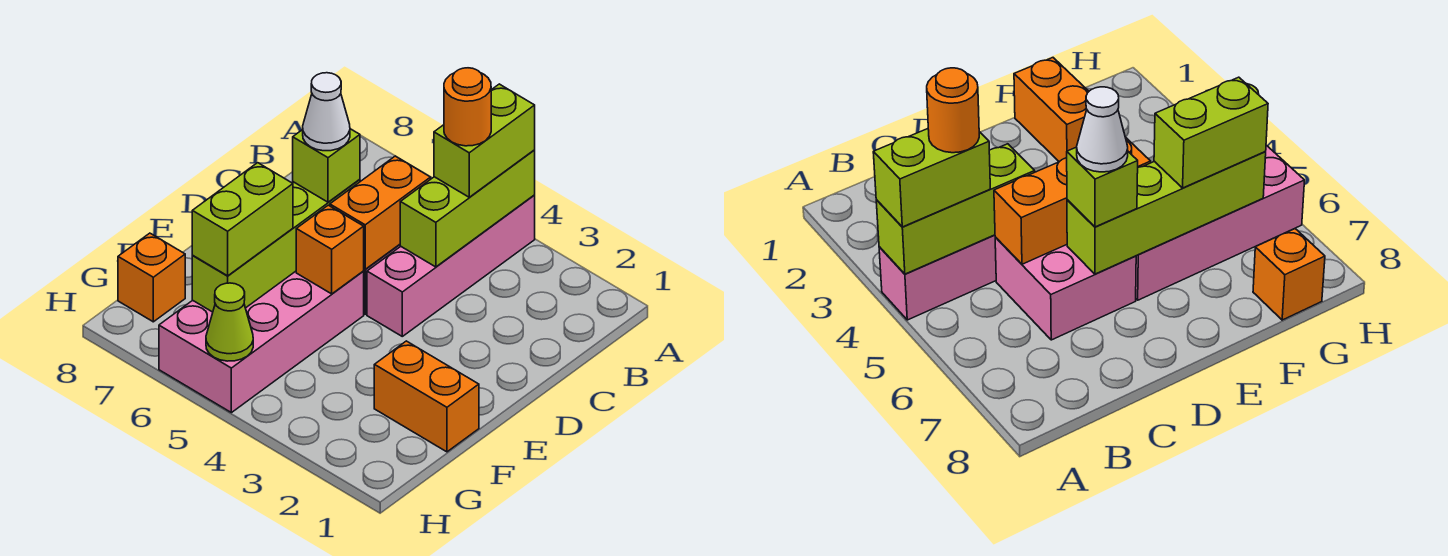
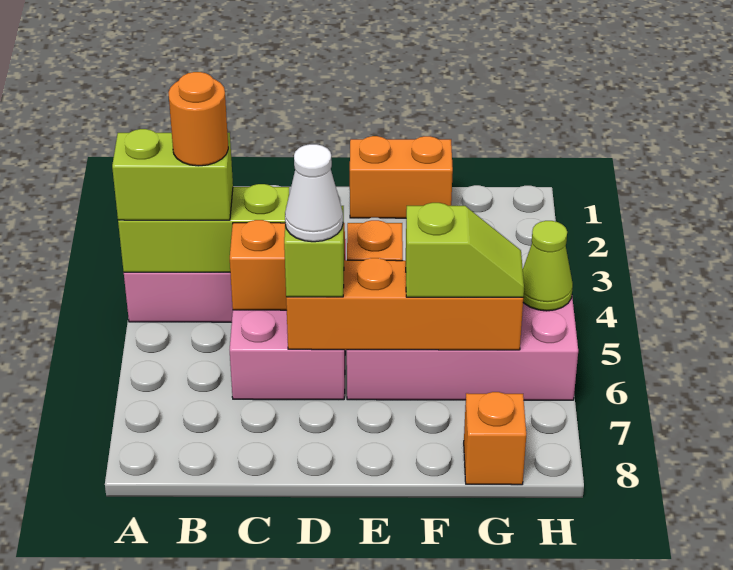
lime brick D6:G6 level 2 -> orange brick D6:G6 level 2
orange brick F1:F2 level 1 -> orange brick E1:F1 level 1
lime brick F6:G6 level 3 -> lime slope F6:G6 level 3 top F

